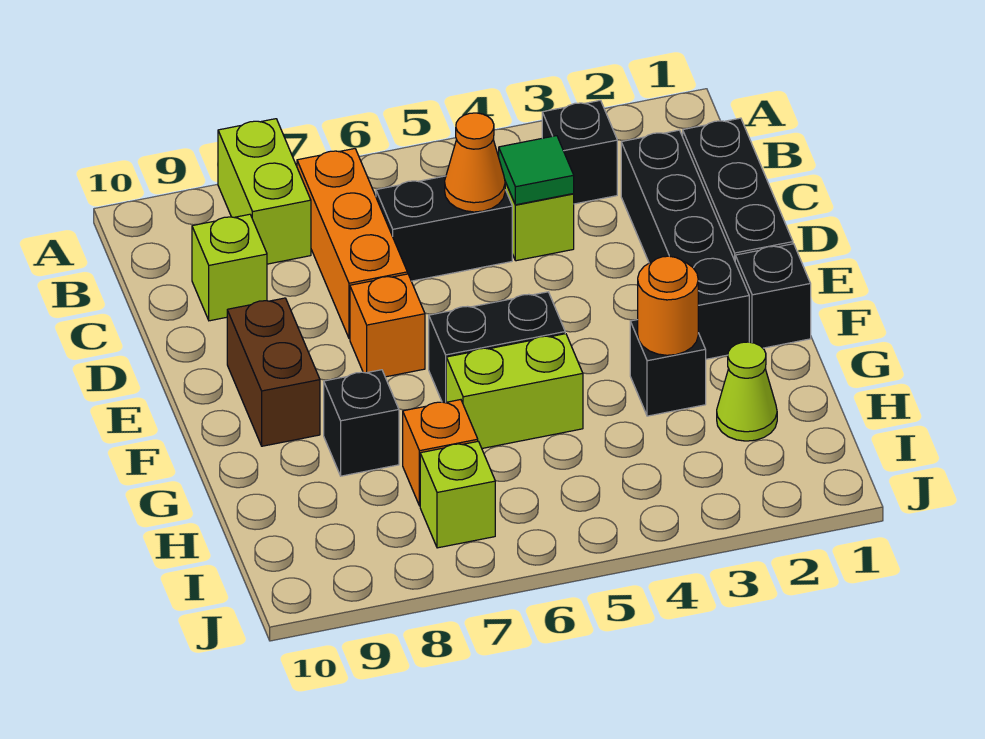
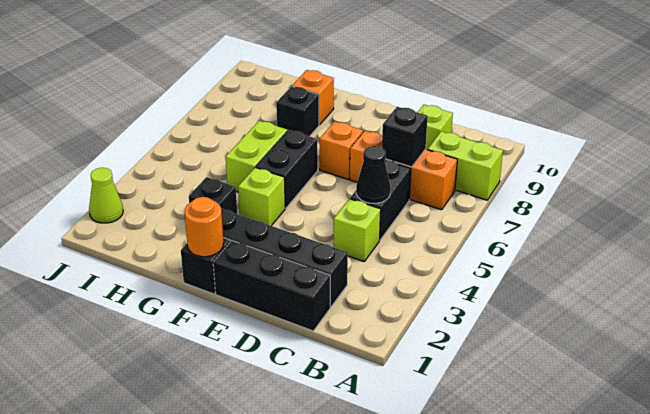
black brick B3 level 1 -> black brick C7 level 2
green tile C4 level 2 -> none
orange cone C5 level 2 -> black cone C5 level 2
brown brick E9:F9 level 1 -> none
orange round brick G3 level 2 -> orange round brick F1 level 2
lime cone H2 level 1 -> lime cone J2 level 1
orange brick H7 level 1 -> orange brick G9 level 1
lime brick I7 level 1 -> lime brick F4 level 1

